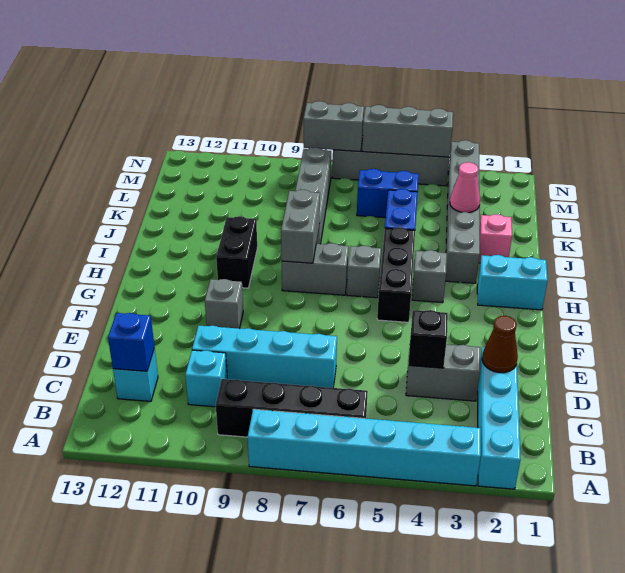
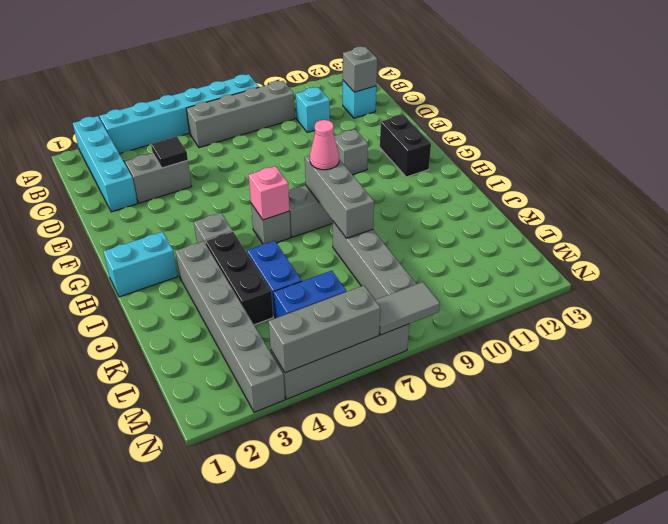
black brick B6:B9 level 1 -> grey brick B6:B9 level 1
blue brick C12 level 2 -> grey brick C12 level 2
brown cone D2 level 2 -> none
black brick D4 level 2 -> black tile D4 level 2
cyan brick D7:D10 level 1 -> none
black brick G5:I5 level 1 -> black brick I4:K4 level 1
grey brick H8:I8 level 2 -> grey brick H8:J8 level 2
black brick H10:I10 level 1 -> black brick F12:G12 level 1
pink brick J2 level 1 -> pink brick H6 level 2
pink cone K3 level 2 -> pink cone H8 level 3
grey brick N7:N8 level 2 -> grey tile N7:N8 level 2

